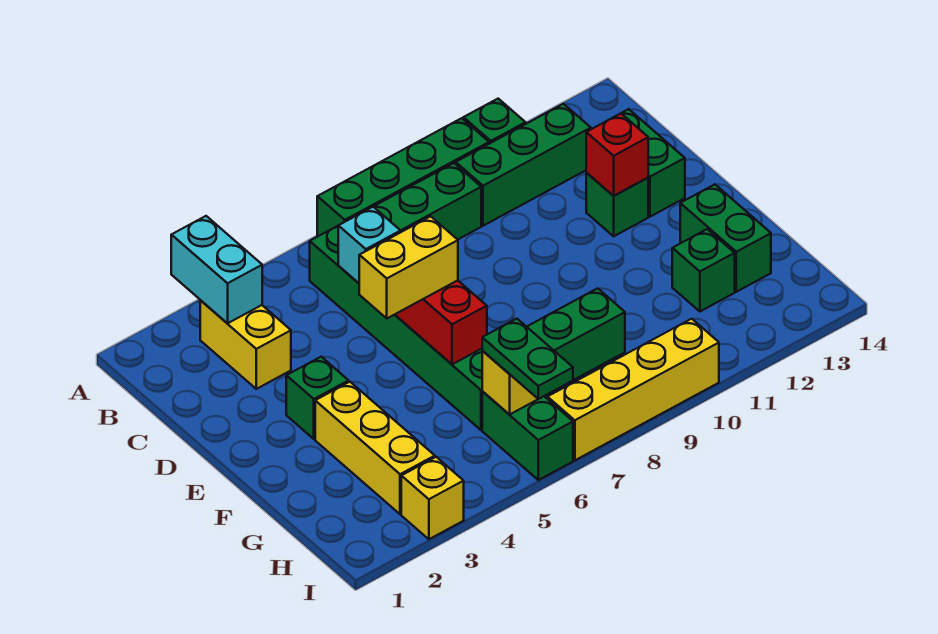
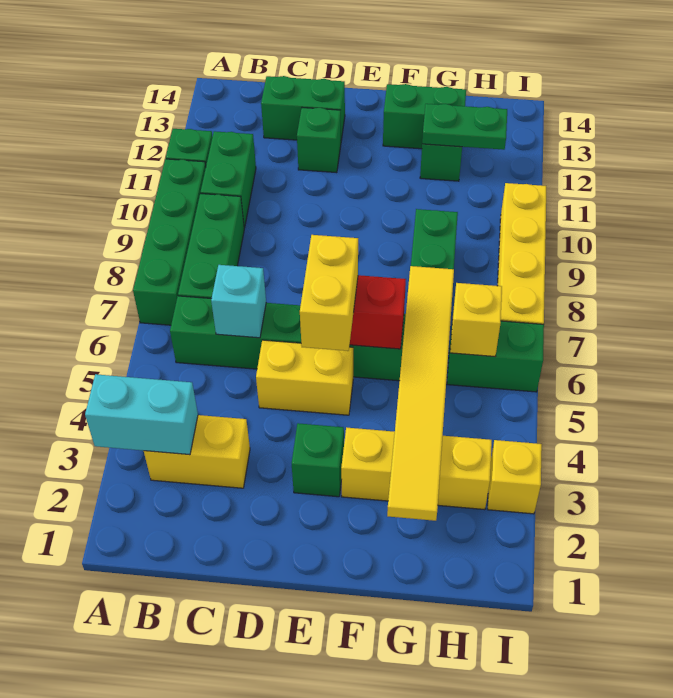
green brick B10:B12 level 1 -> green brick B10:B11 level 1
none -> yellow brick D5:E5 level 1
red brick D12 level 2 -> none
none -> yellow tile G2:G7 level 2
green plate H6:I6 level 3 -> green plate G12:H12 level 2

